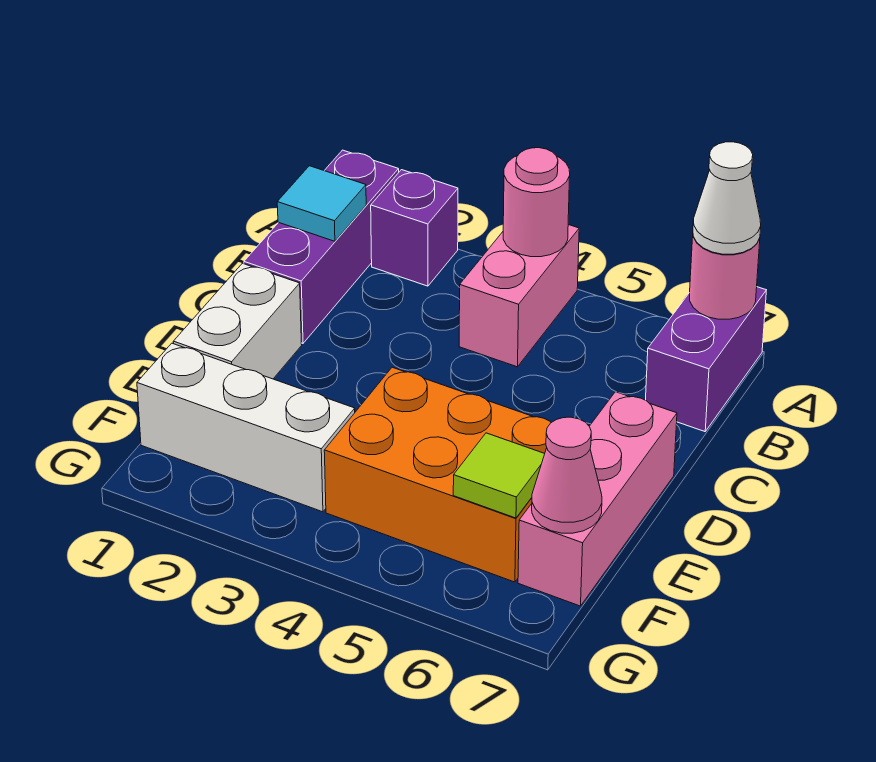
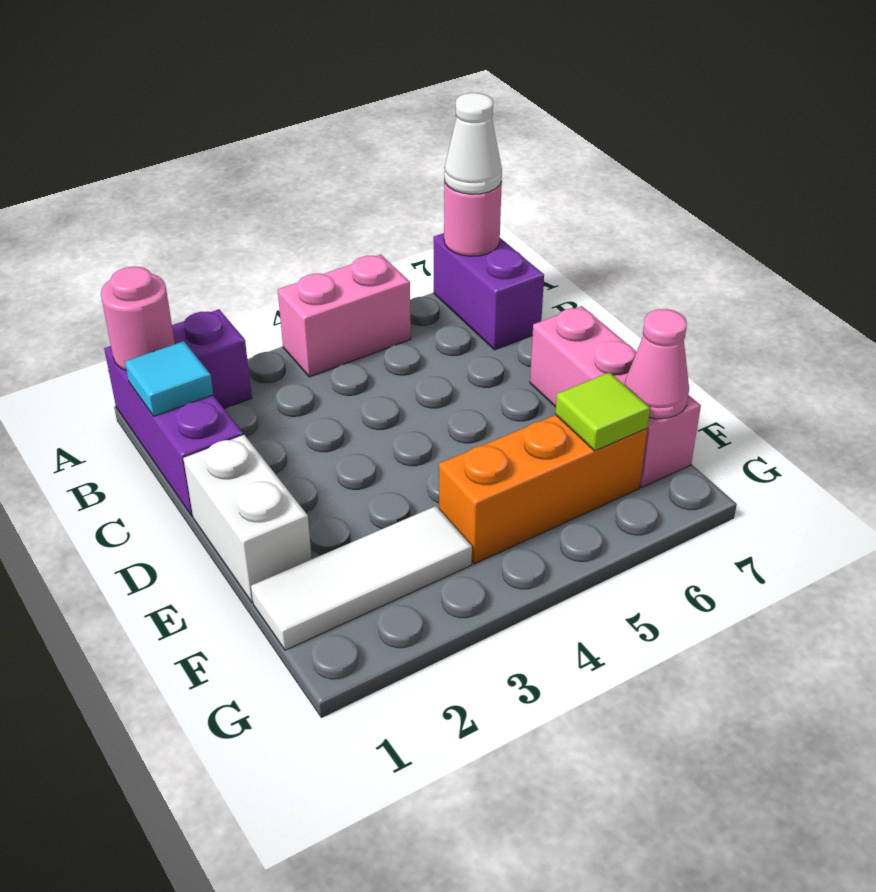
pink brick A4:B4 level 1 -> pink brick A4:A5 level 1
pink round brick A4 level 2 -> pink round brick A1 level 2
orange brick E4:F6 level 1 -> orange brick F4:F6 level 1
white brick F1:F3 level 1 -> white tile F1:F3 level 1

